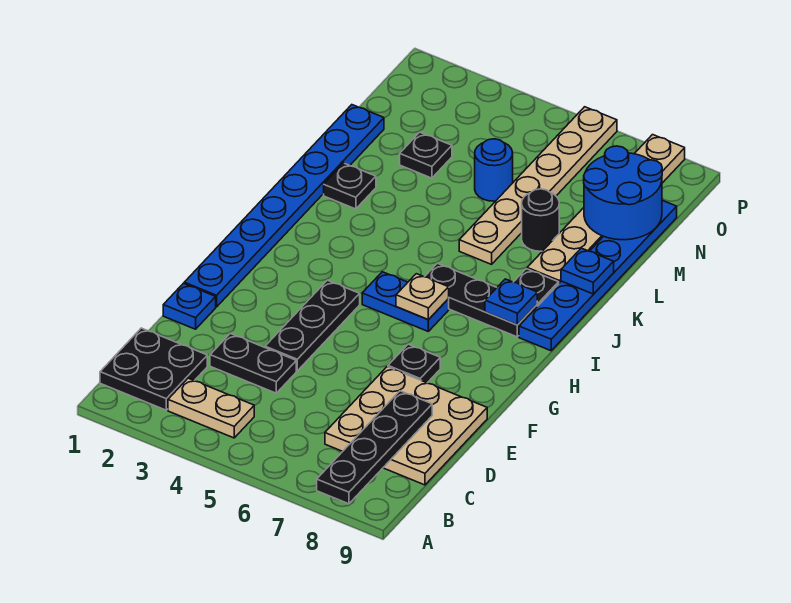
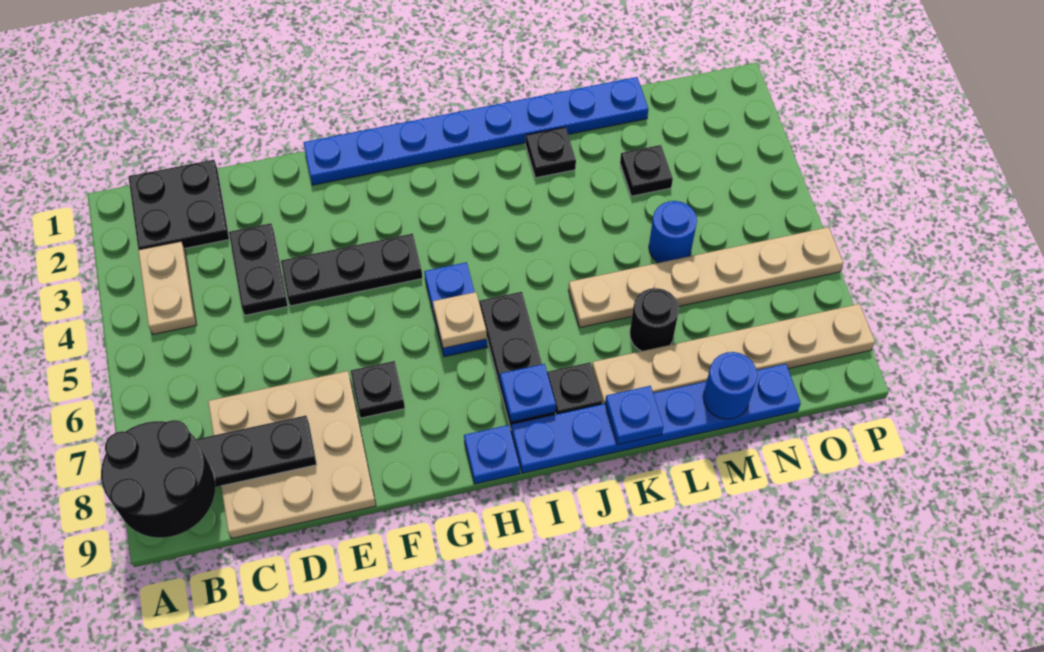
none -> black round brick A8:B9 level 3
blue plate E1 level 1 -> blue plate H9 level 1
blue round brick M8:N9 level 2 -> blue round brick M9 level 2

